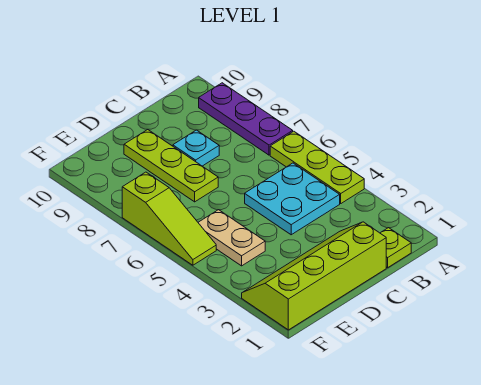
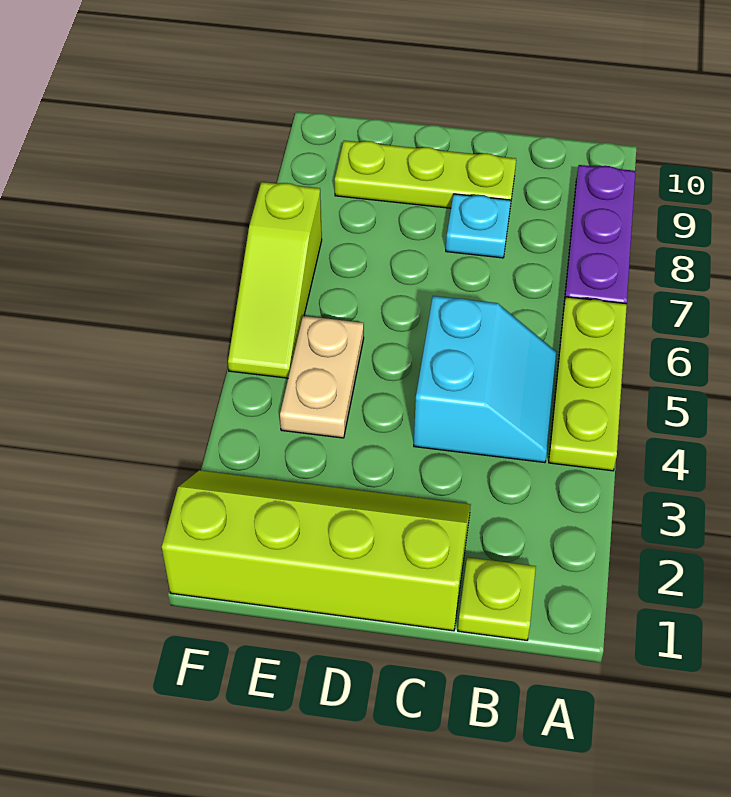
cyan plate B4:C5 level 1 -> cyan slope B4:C5 level 1 top C
lime plate D7:D9 level 1 -> lime plate C9:E9 level 1

